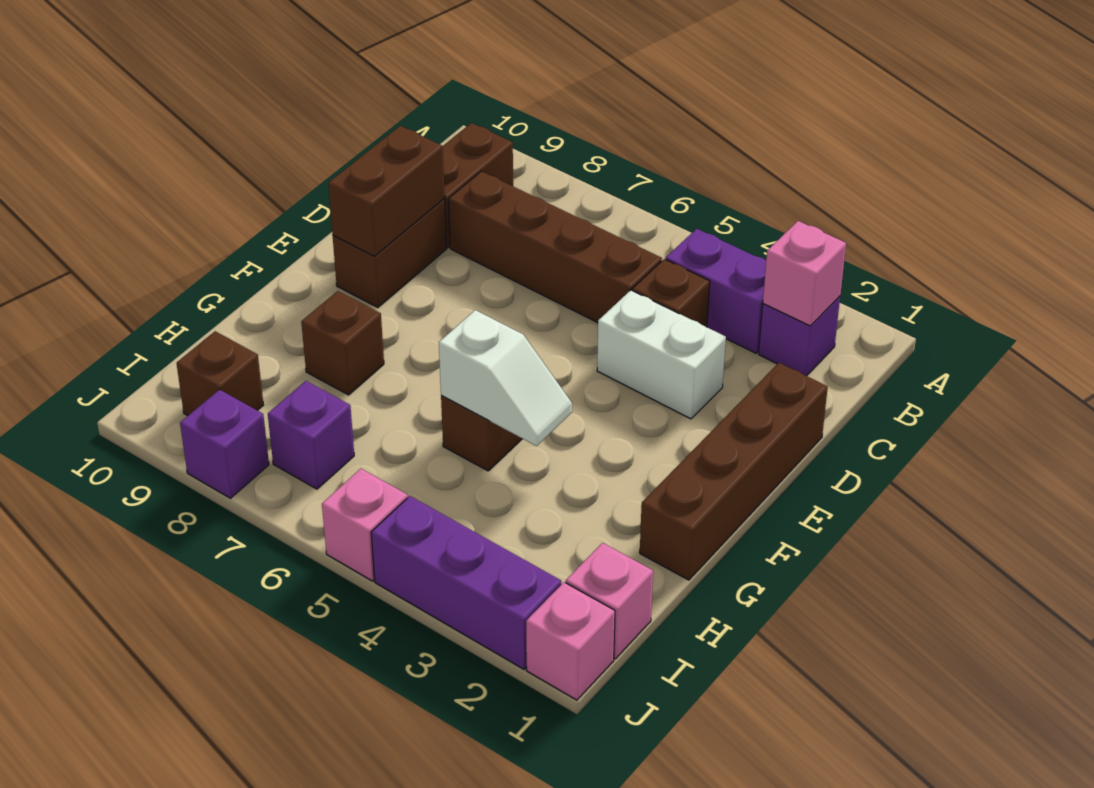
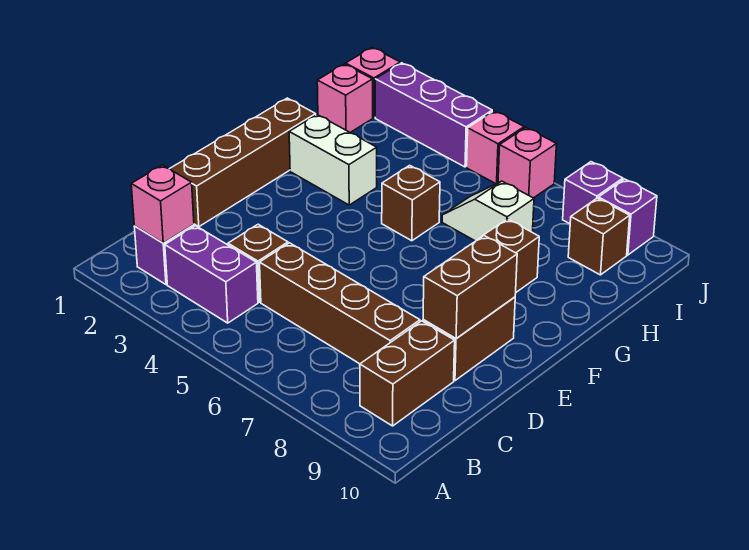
white brick D3:D4 level 1 -> white brick G2:G3 level 1
white slope G4:G5 level 2 top 5 -> white slope H6:H7 level 1 top 7
purple brick I7 level 1 -> purple brick J9 level 1
none -> pink brick J6 level 1

